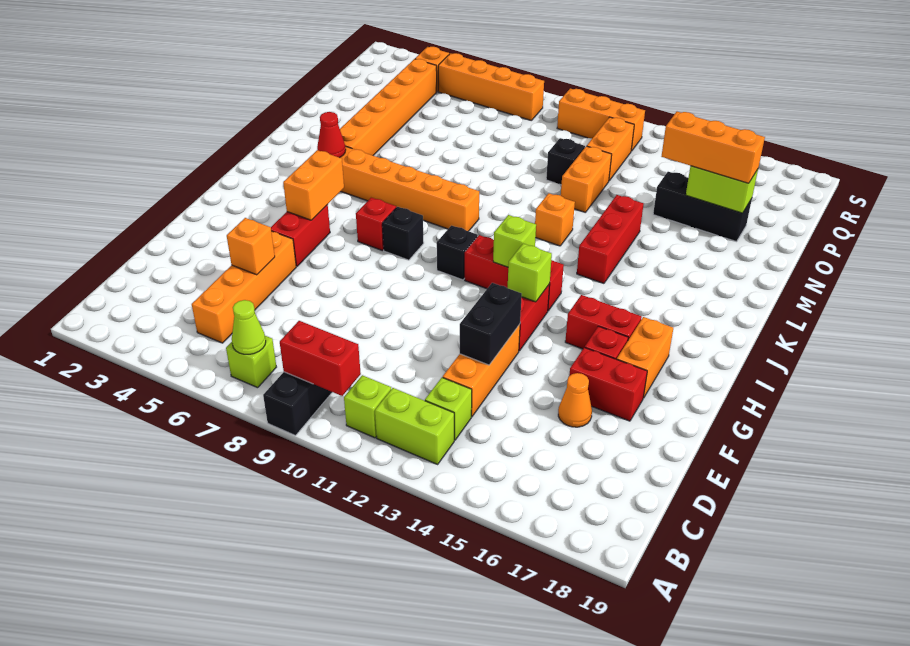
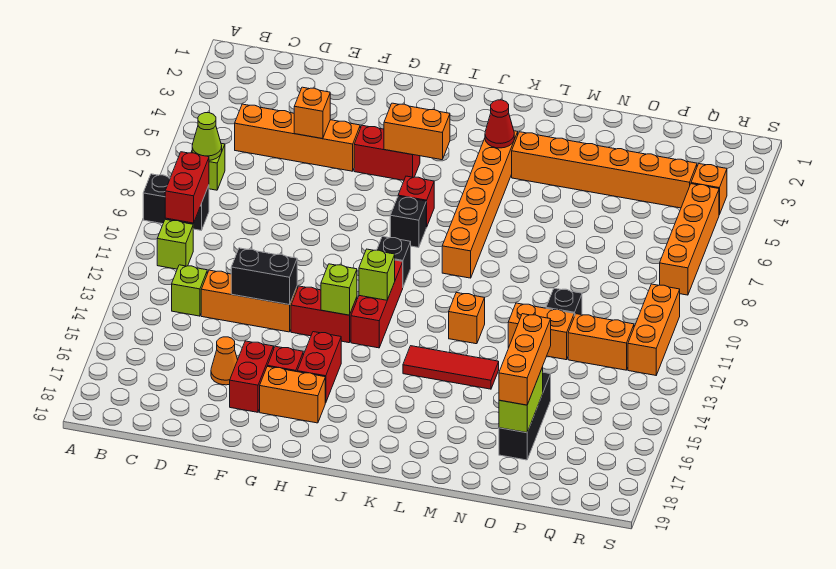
lime brick B12:B13 level 1 -> none
red brick K14:M14 level 1 -> red tile K14:M14 level 1

